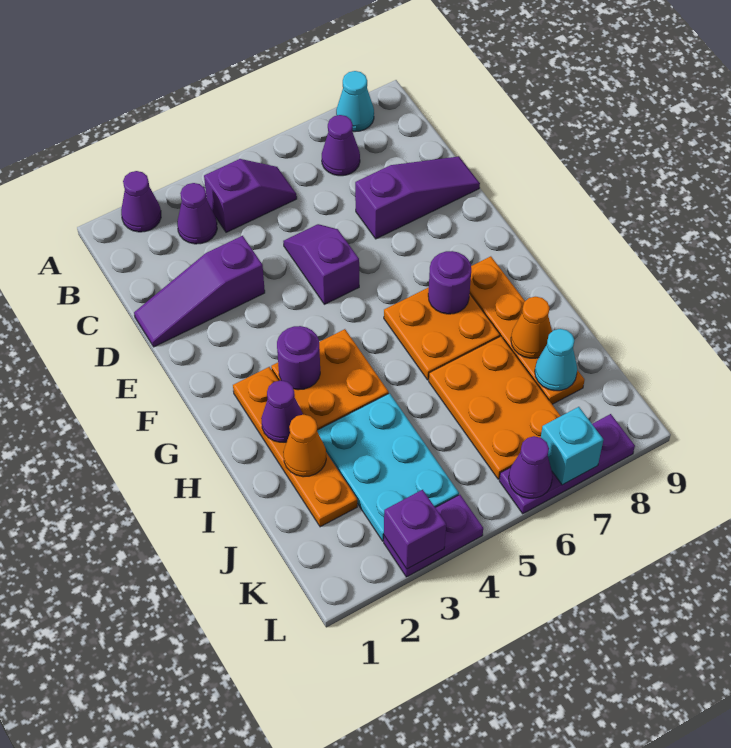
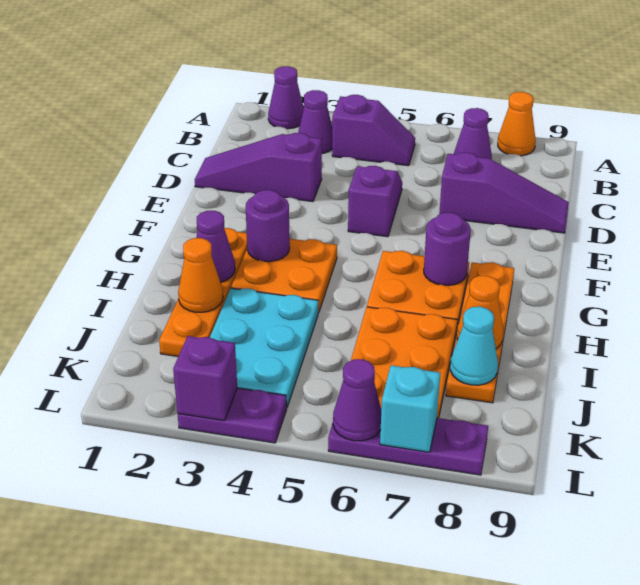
cyan cone A8 level 1 -> orange cone A8 level 1

